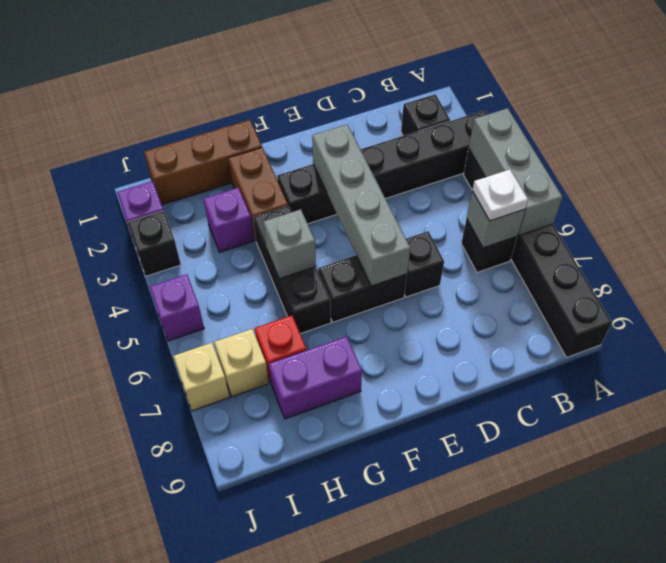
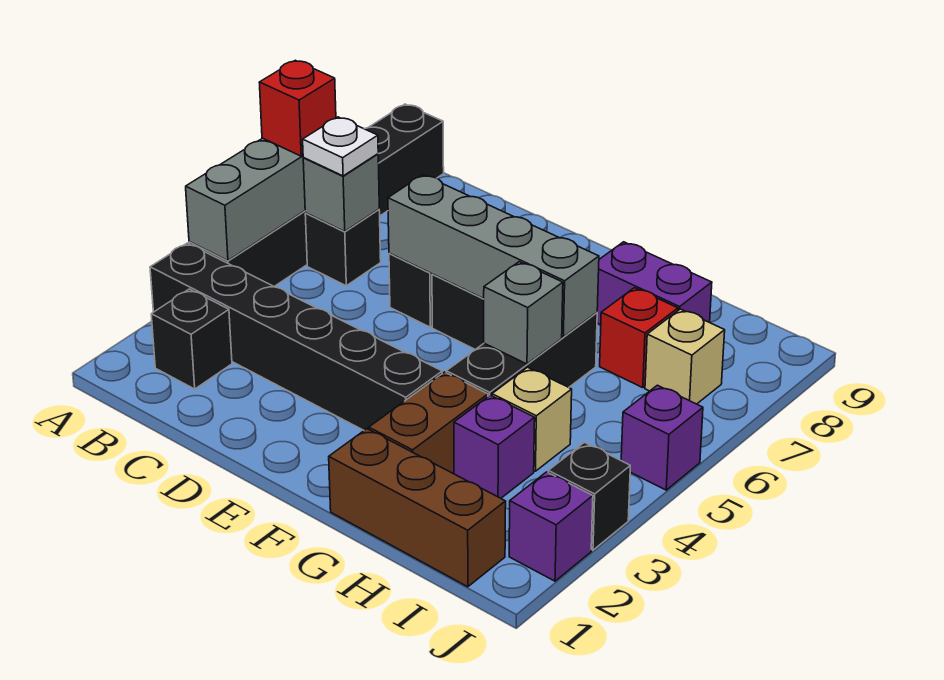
none -> red brick A6 level 3
grey brick E3:E6 level 2 -> grey brick D6:G6 level 2
tan brick J7 level 1 -> tan brick H4 level 1

